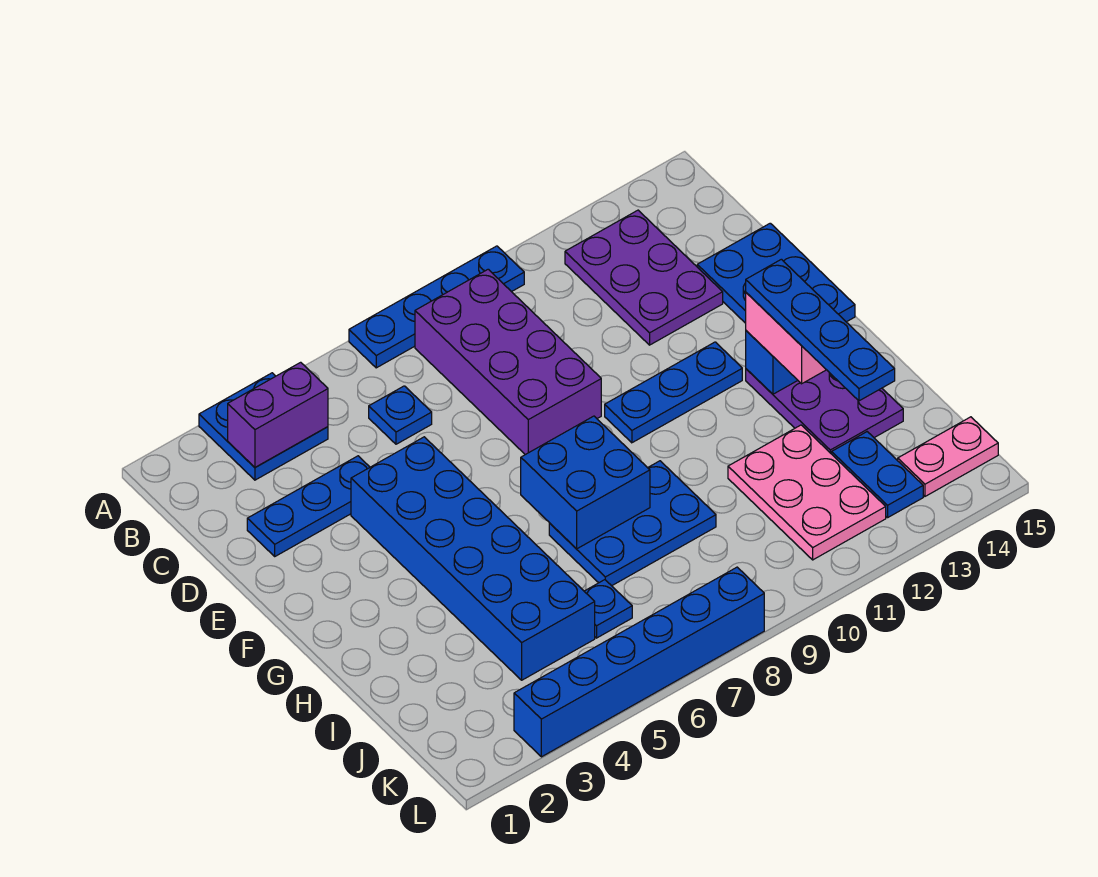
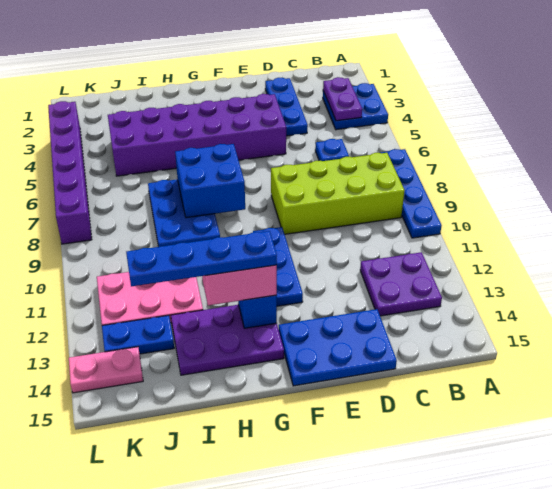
purple brick B3:B4 level 2 -> purple plate B3:B4 level 2
purple brick B8:E9 level 1 -> lime brick B8:E9 level 1
purple plate B12:D13 level 1 -> purple plate B12:C13 level 1
blue brick E4:J5 level 1 -> purple brick E4:J5 level 1
blue plate J6 level 1 -> none
pink plate K14:K15 level 1 -> pink plate K14:L14 level 1
blue brick L3:L8 level 1 -> purple brick L3:L8 level 1

